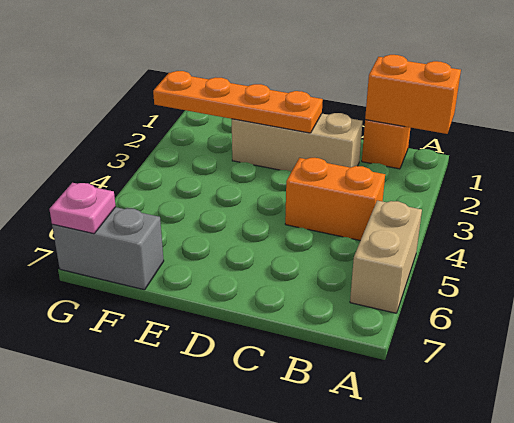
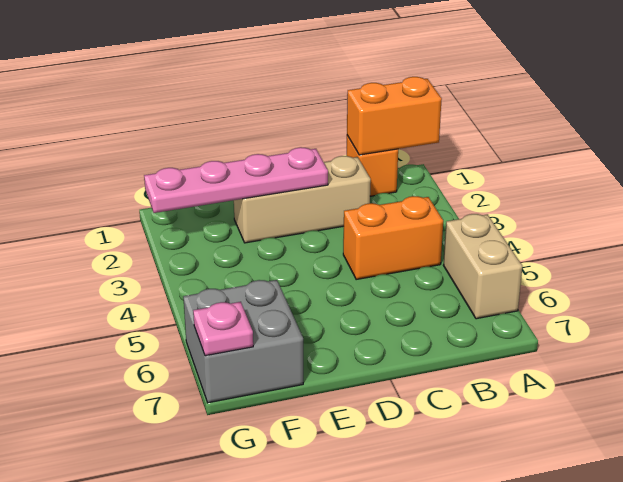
orange plate D2:G2 level 2 -> pink plate D2:G2 level 2
grey brick F7:G7 level 1 -> grey brick F6:G7 level 1

